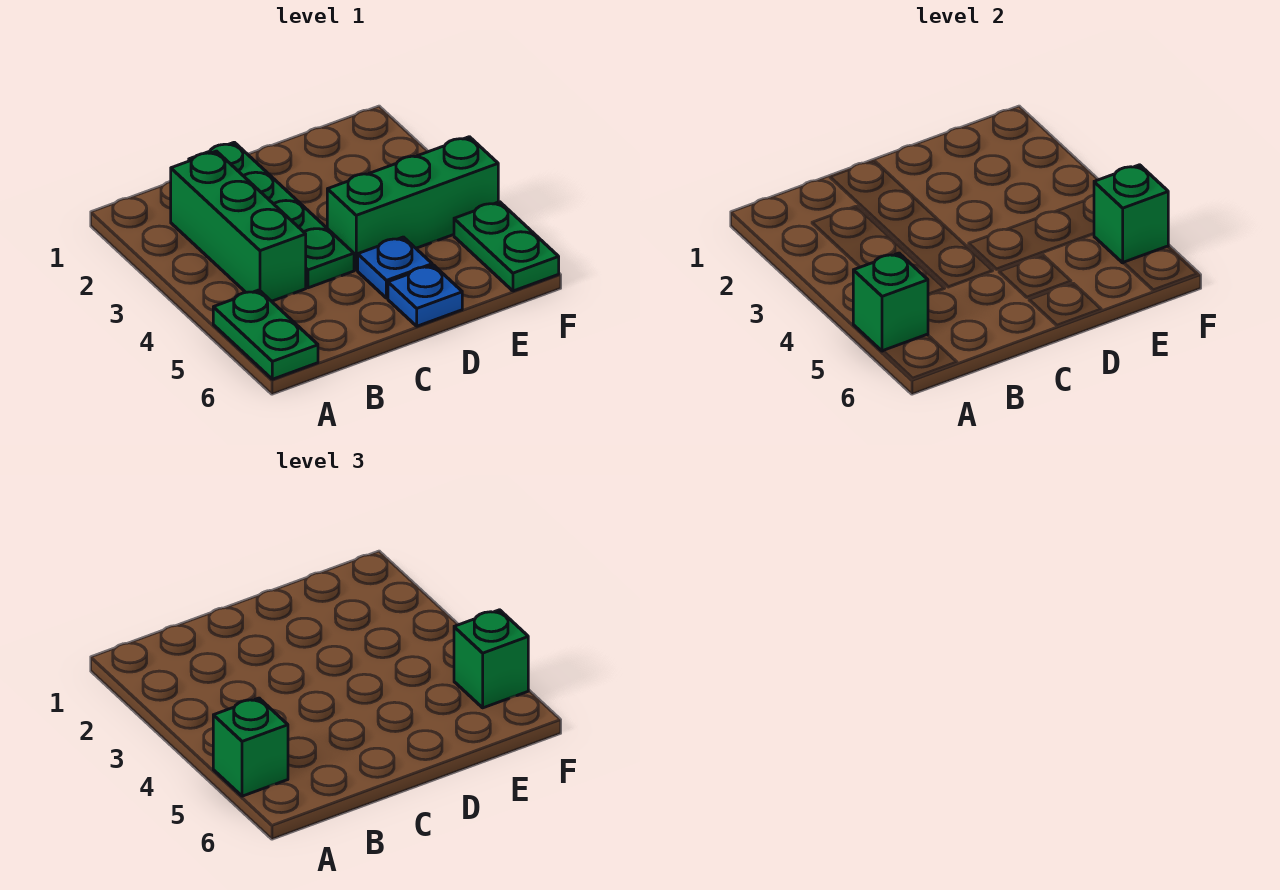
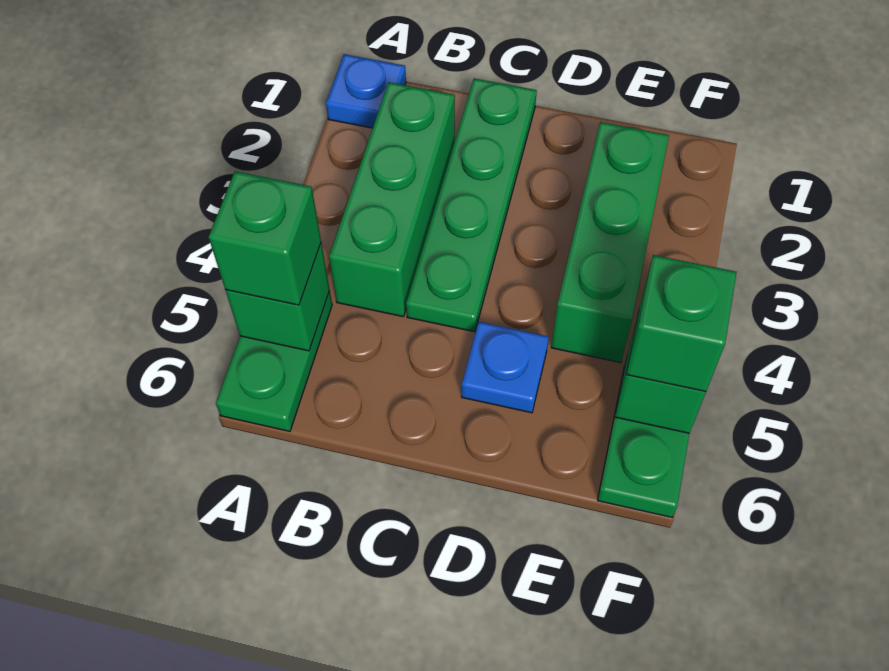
green brick D4:F4 level 1 -> green brick E2:E4 level 1
blue plate D6 level 1 -> blue plate A1 level 1

